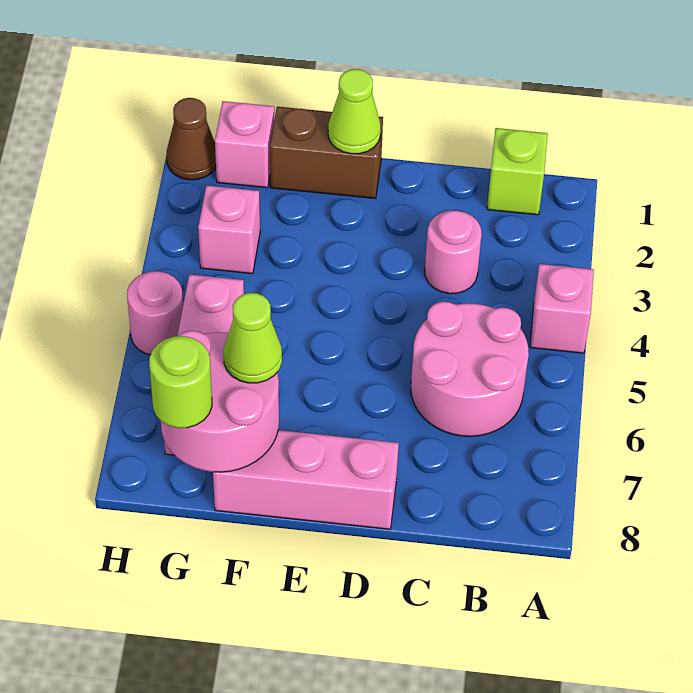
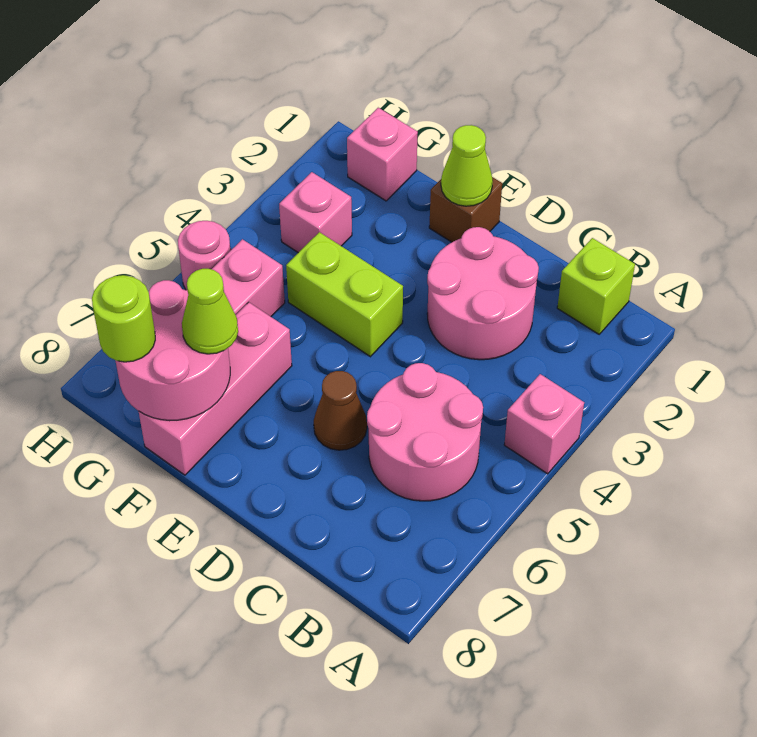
pink round brick C3 level 1 -> pink round brick C2:D3 level 1
pink brick D8:F8 level 1 -> pink brick F6:F8 level 1
brown brick E1:F1 level 1 -> brown brick E1 level 1
none -> lime brick E4:F4 level 1
brown cone H1 level 1 -> brown cone D6 level 1

